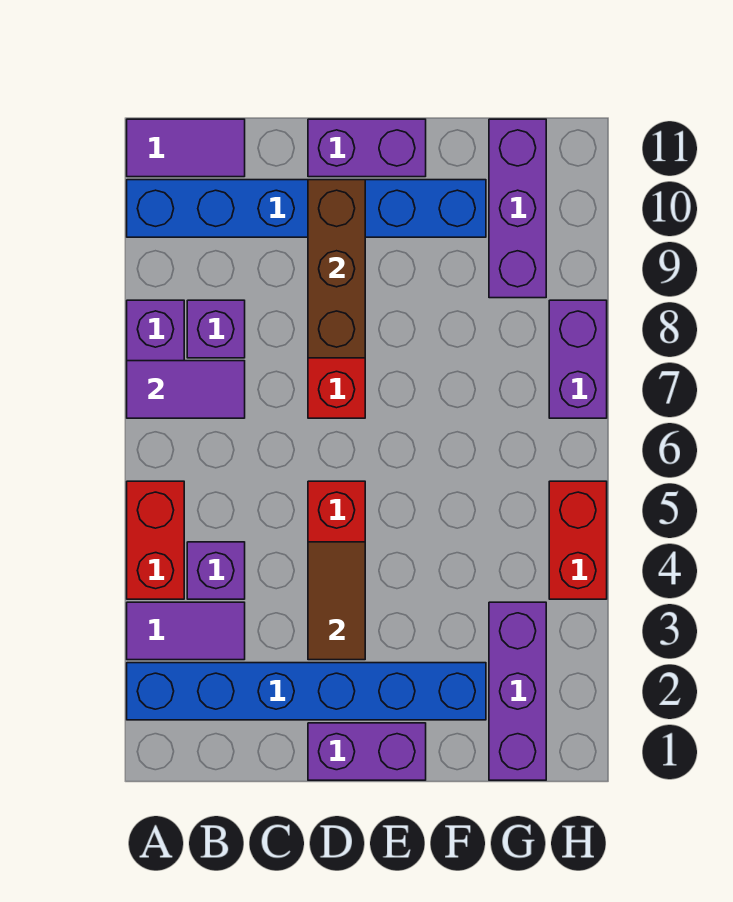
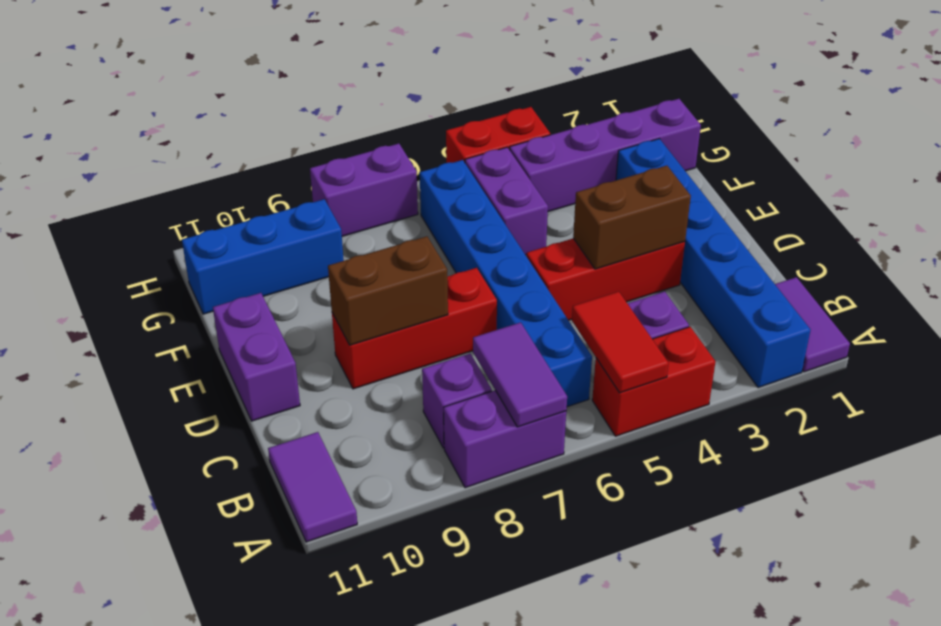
purple tile A3:B3 level 1 -> purple tile A1:B1 level 1
none -> red tile A5:B5 level 2
blue brick A10:F10 level 1 -> blue brick B6:G6 level 1
purple brick D1:E1 level 1 -> purple brick F5:G5 level 1
brown tile D3:D4 level 2 -> brown brick D3:D4 level 2
brown brick D8:D10 level 2 -> brown brick D8:D9 level 2
purple brick G1:G3 level 1 -> purple brick G1:G4 level 1
purple brick G9:G11 level 1 -> blue brick G9:G11 level 1

